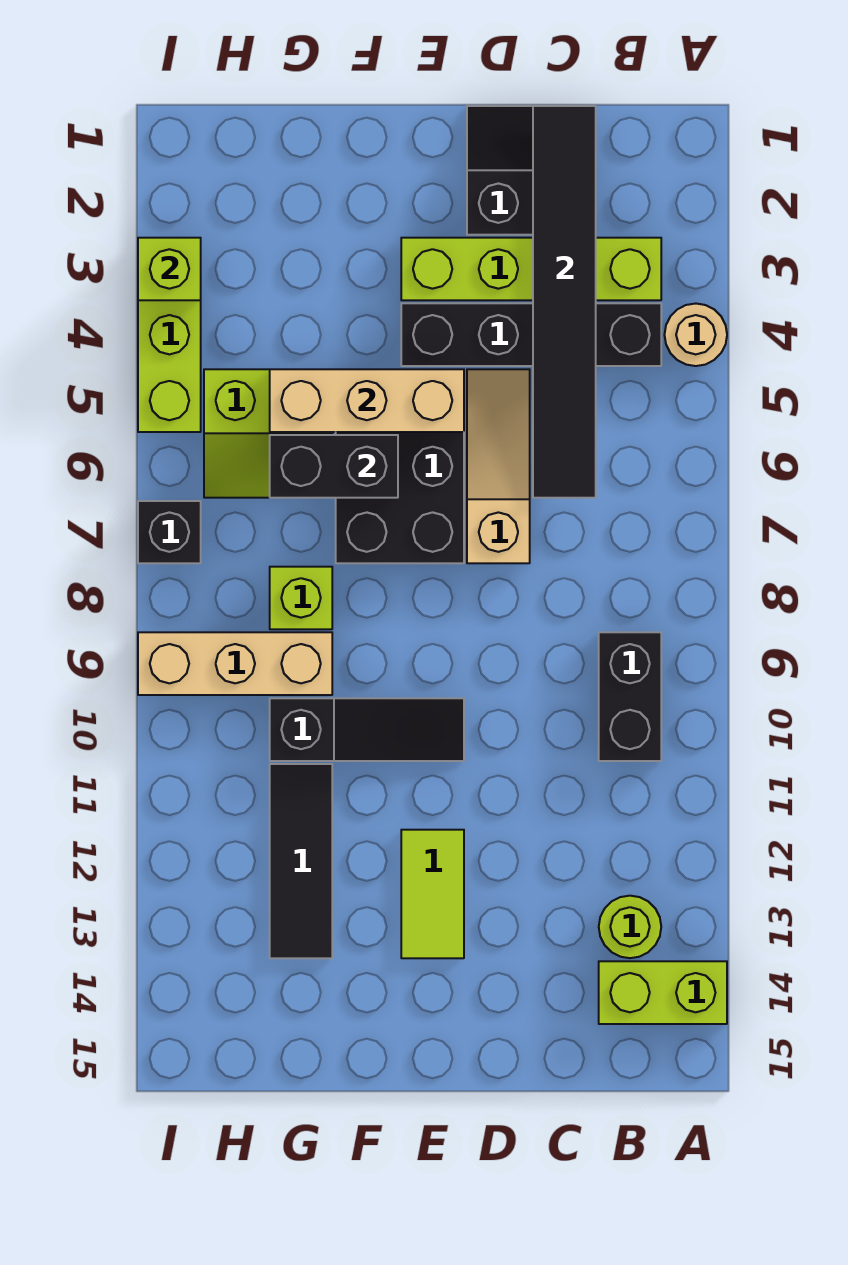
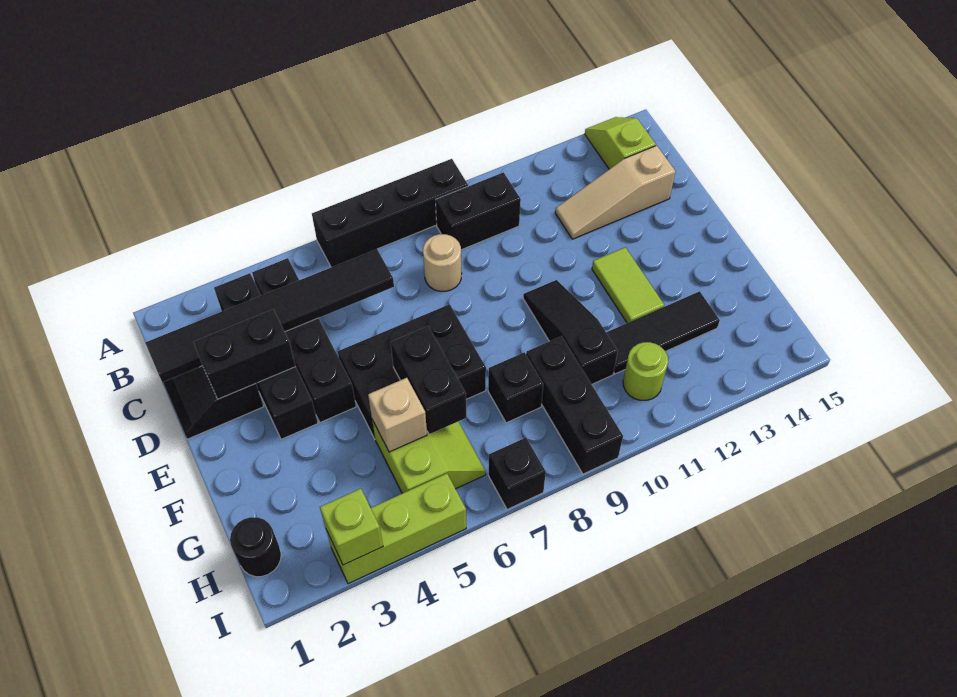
tan round brick A4 level 1 -> tan round brick C8 level 1
none -> black brick A6:A9 level 1
lime brick A14:B14 level 1 -> lime slope A14:B14 level 1 top B
lime brick B3:E3 level 1 -> black brick B3:E3 level 1
lime round brick B13 level 1 -> lime round brick H11 level 1
none -> black brick D2:D3 level 2
tan slope D5:D7 level 1 top 7 -> tan slope C12:C14 level 1 top 14
tan brick E5:G5 level 2 -> tan brick G5 level 2
lime tile E12:E13 level 1 -> lime tile E12:F12 level 1
lime brick G8 level 1 -> black brick G8 level 1
tan brick G9:I9 level 1 -> black brick G9:I9 level 1
none -> black round brick H1 level 1

